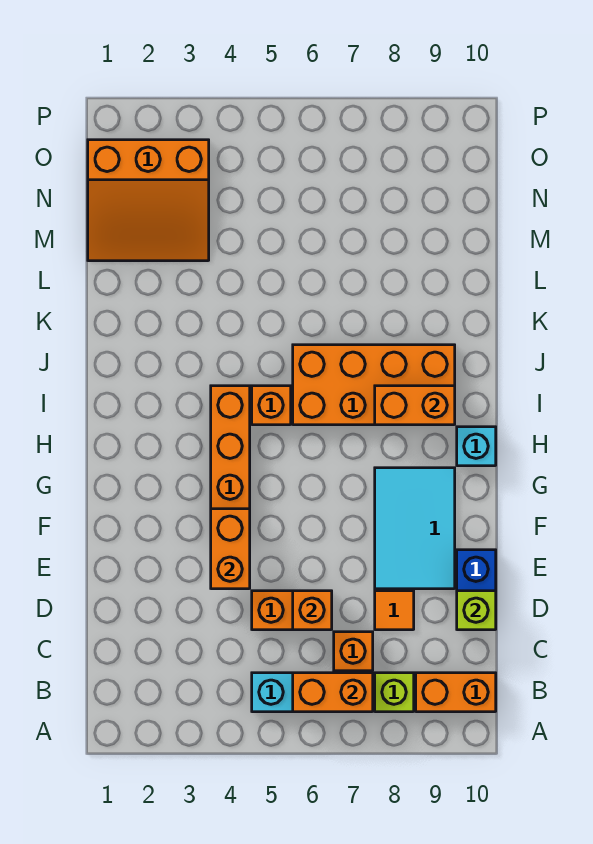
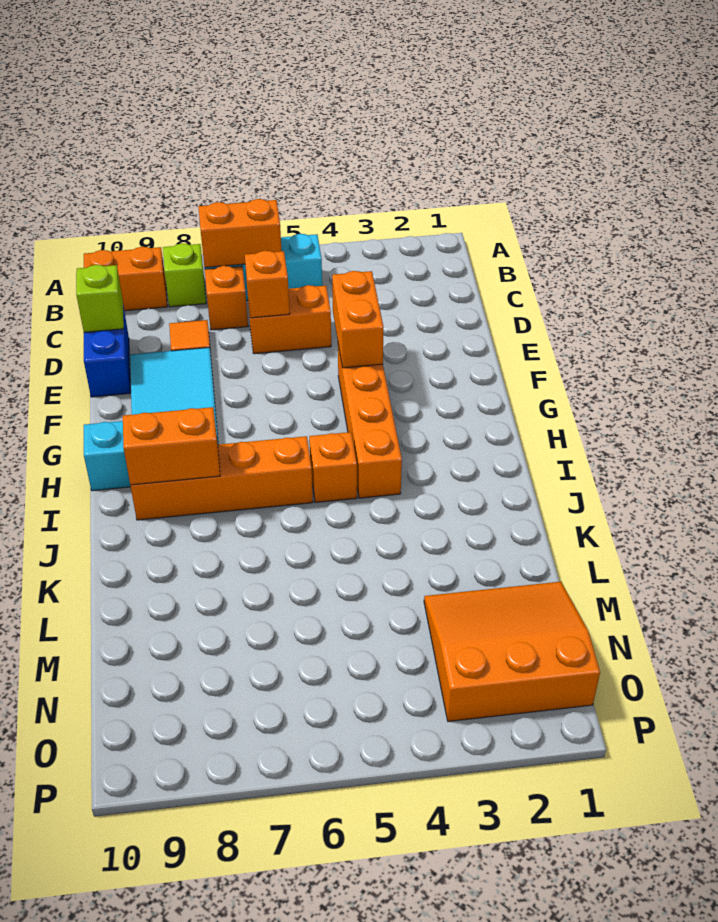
orange brick I6:J9 level 1 -> orange brick I6:I9 level 1

